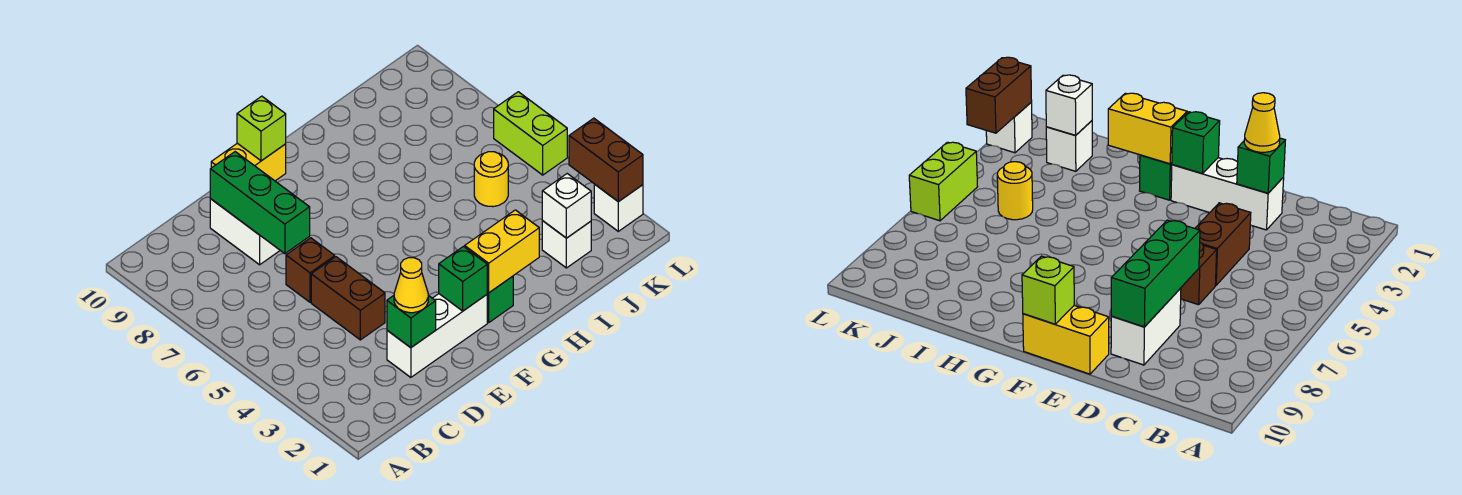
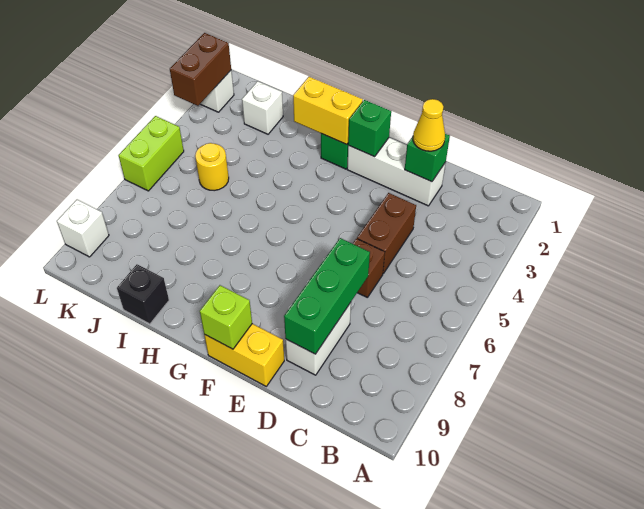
none -> black brick I10 level 1
white brick J2 level 2 -> white brick L9 level 1

